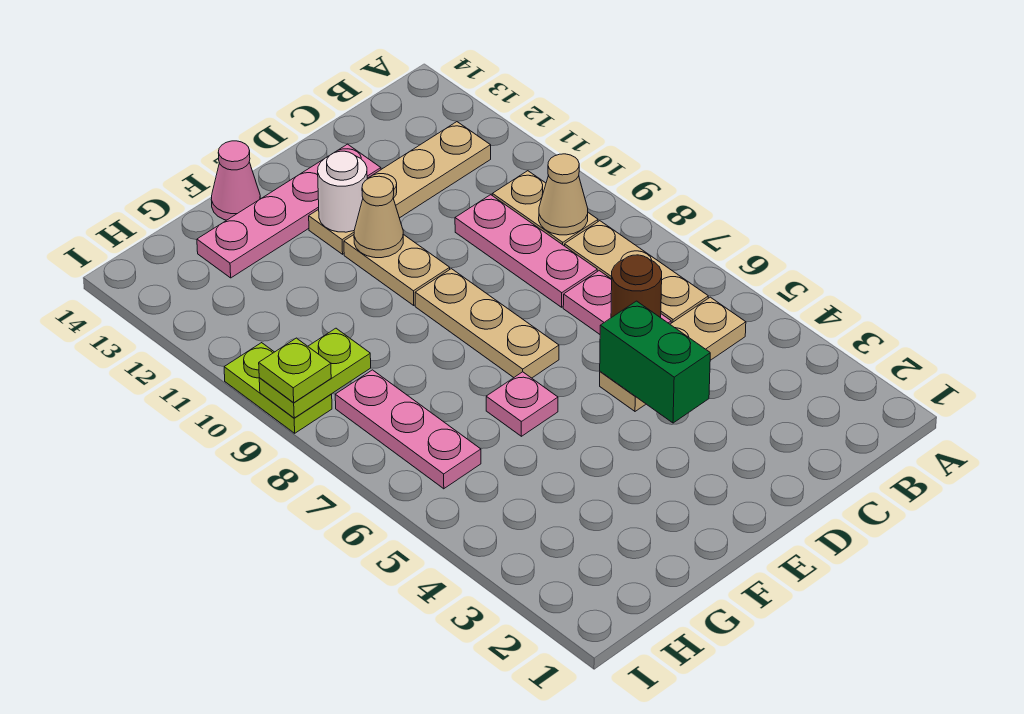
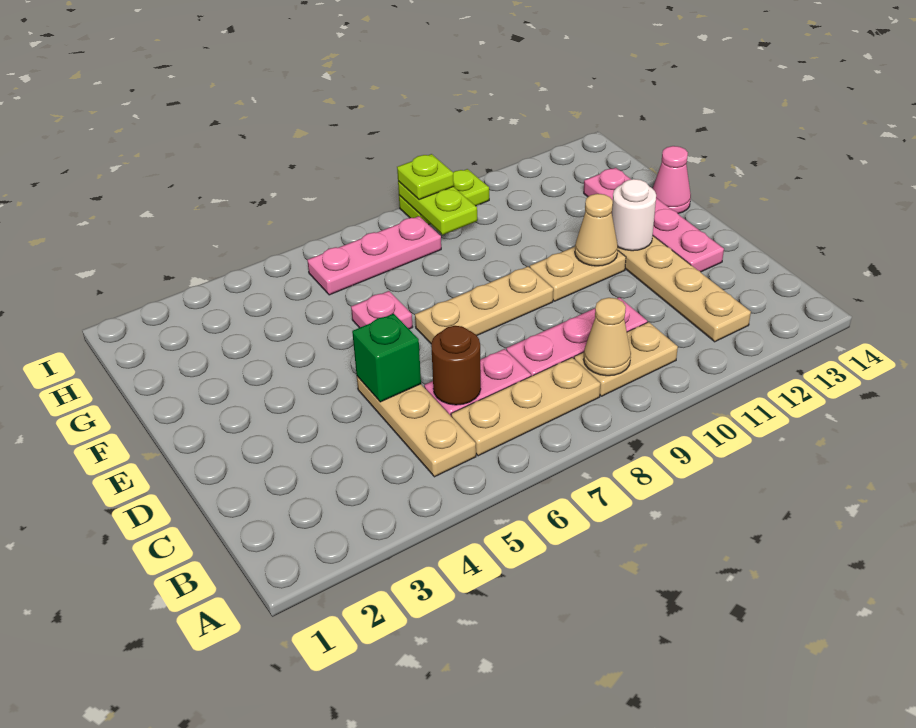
green brick D4:D5 level 2 -> green brick D5 level 2

